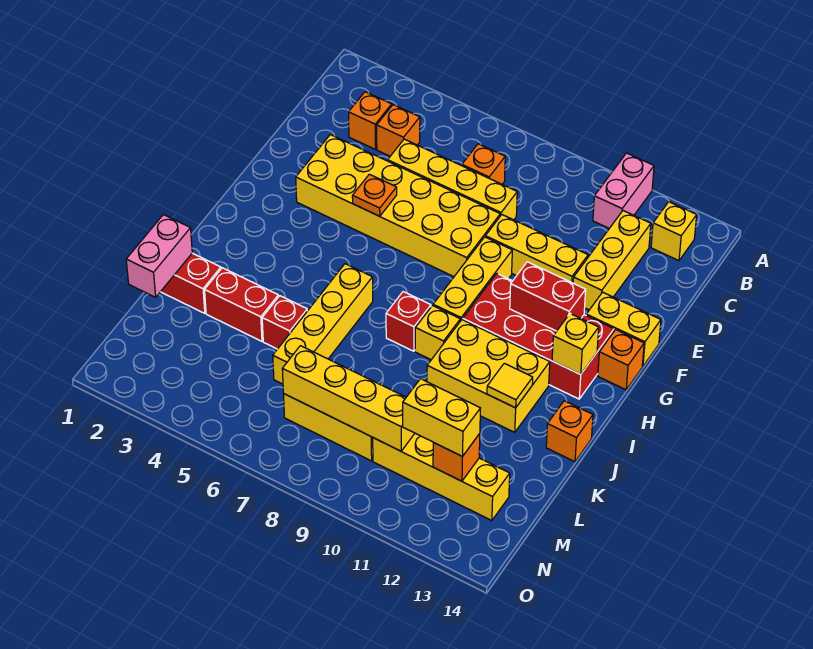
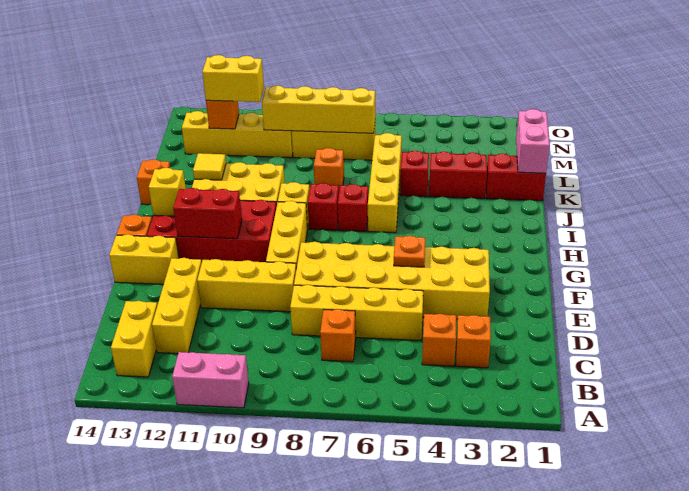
pink brick A11:B11 level 1 -> pink brick A10:A11 level 1
yellow brick B13 level 1 -> yellow brick B13:C13 level 1
none -> red brick I7 level 1
none -> orange brick K8 level 1

